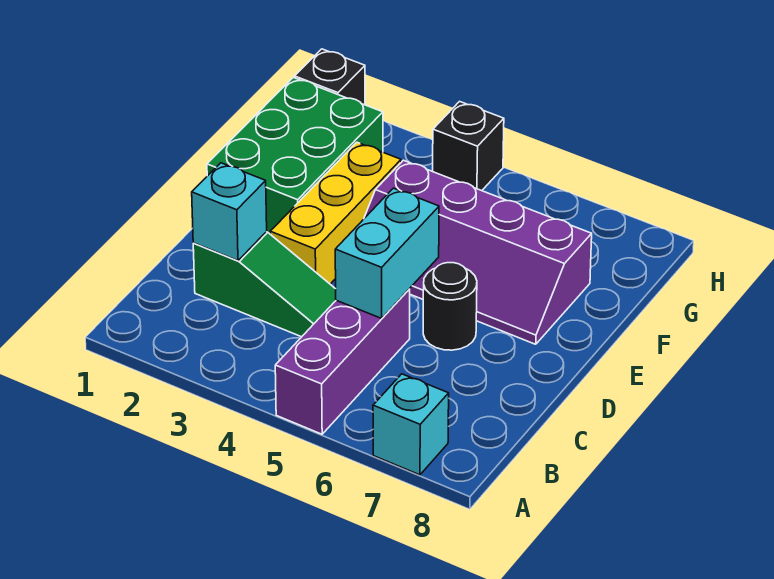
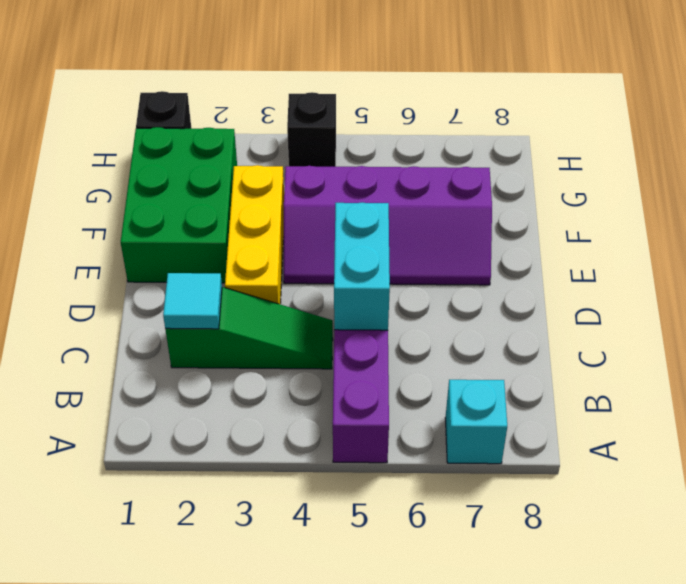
cyan brick C2 level 2 -> cyan tile C2 level 2
black round brick D6 level 1 -> none

